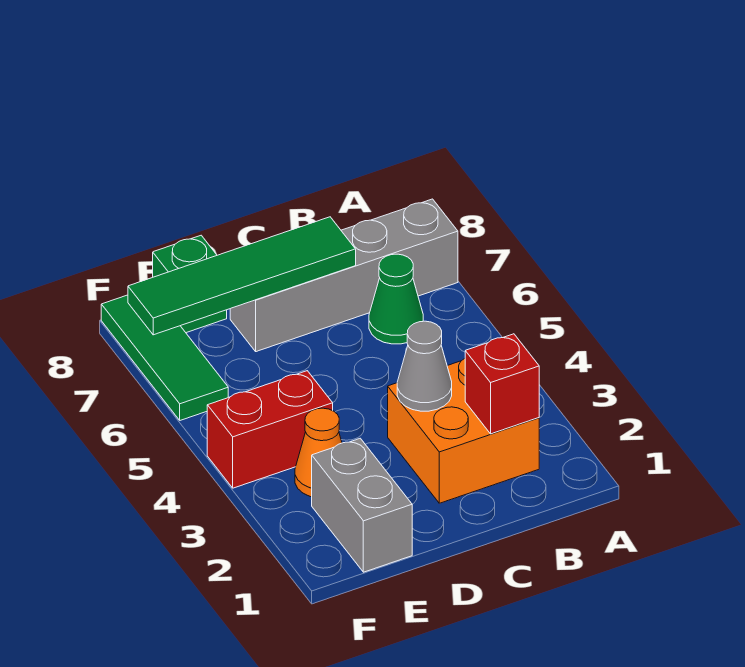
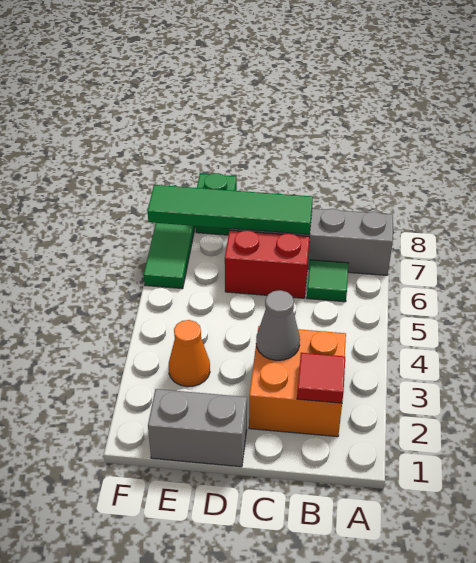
red brick B2 level 2 -> red tile B2 level 2
green cone B6 level 1 -> green tile B6 level 1
grey brick E1:E2 level 1 -> grey brick D1:E1 level 1
red brick E4:F4 level 1 -> red brick C6:D6 level 1

